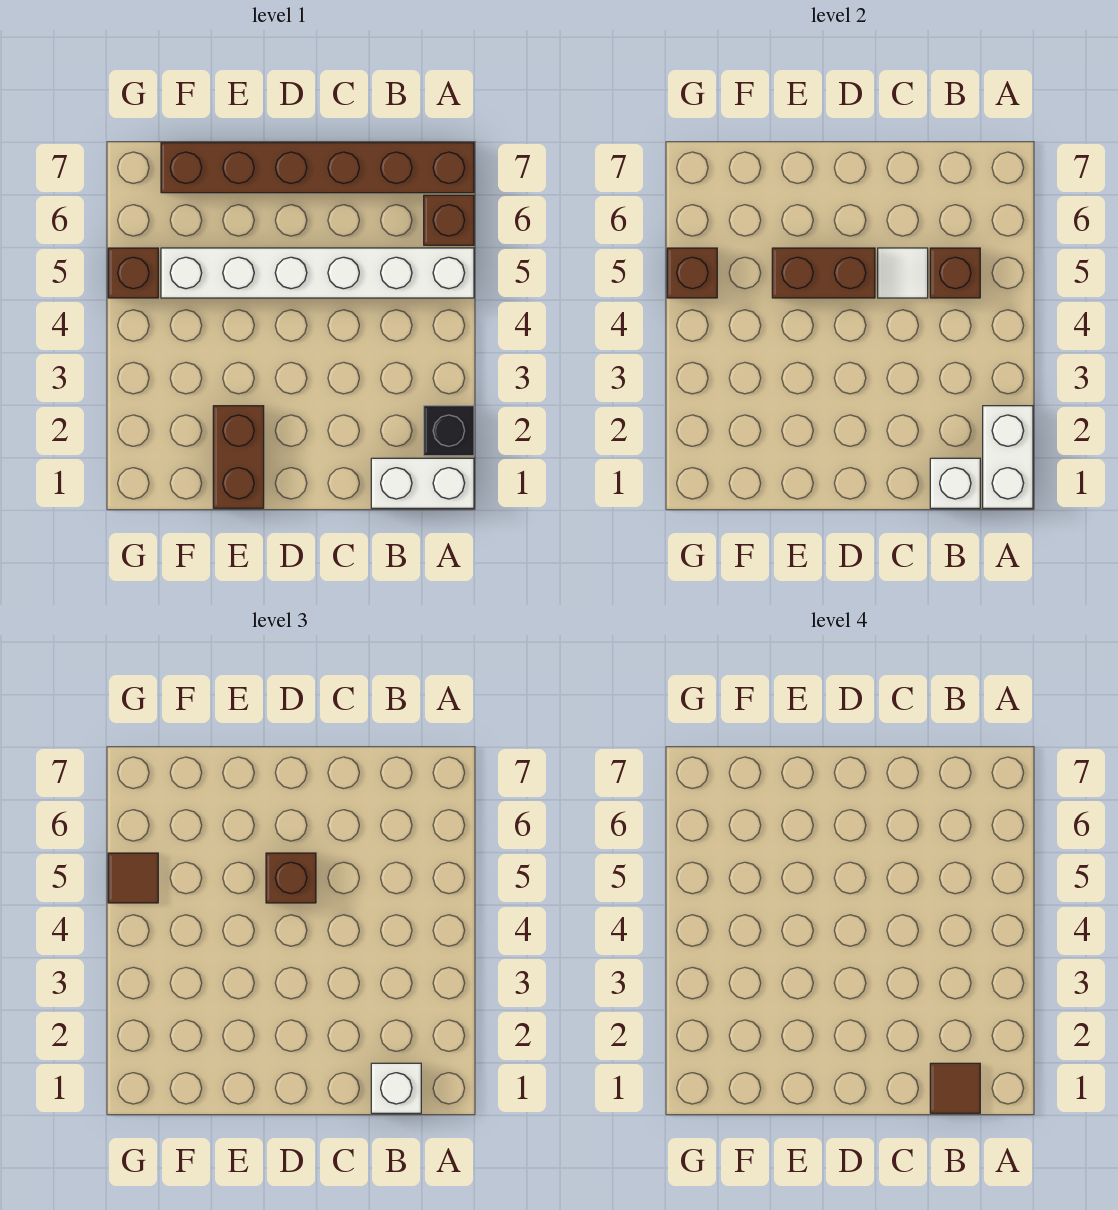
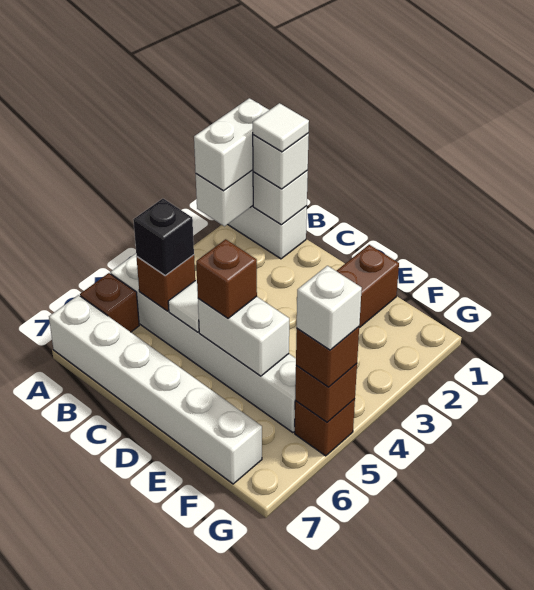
none -> white brick A1:A2 level 3
black brick A2 level 1 -> black brick B5 level 3
brown brick A7:F7 level 1 -> white brick A7:F7 level 1
brown tile B1 level 4 -> white tile B1 level 4
brown brick D5:E5 level 2 -> white brick D5:E5 level 2
brown tile G5 level 3 -> brown brick G5 level 3
none -> white brick G5 level 4

